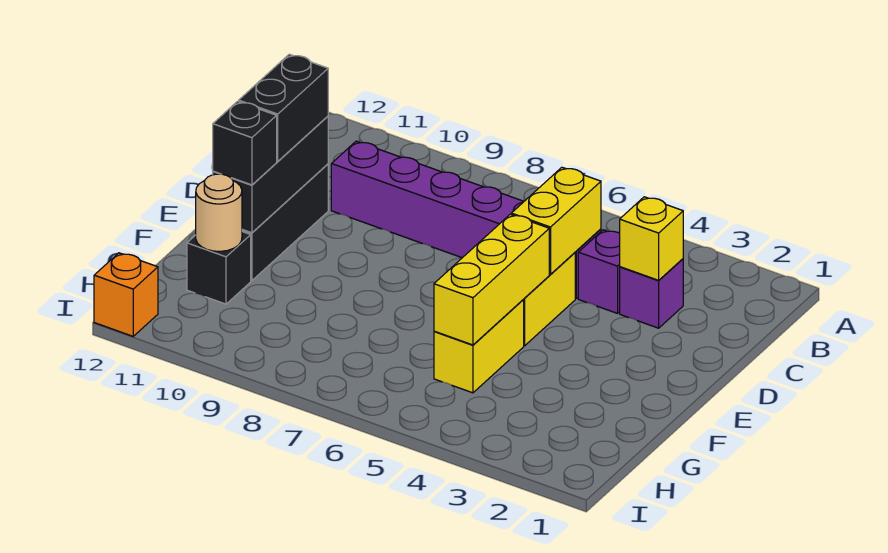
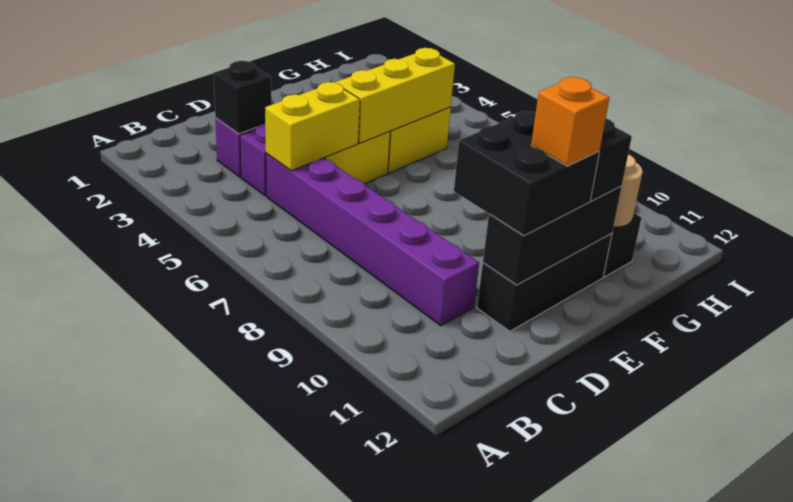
yellow brick C3 level 2 -> black brick C3 level 2
black brick D11:E11 level 3 -> black brick D10:E11 level 3
orange brick I12 level 1 -> orange brick E11 level 4

